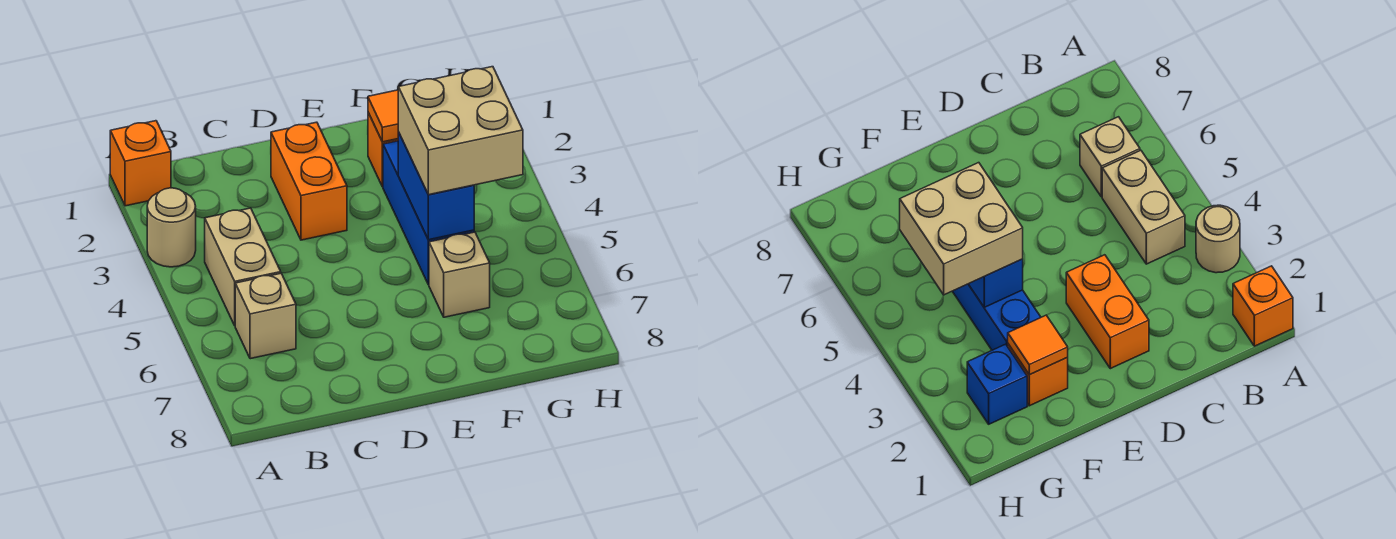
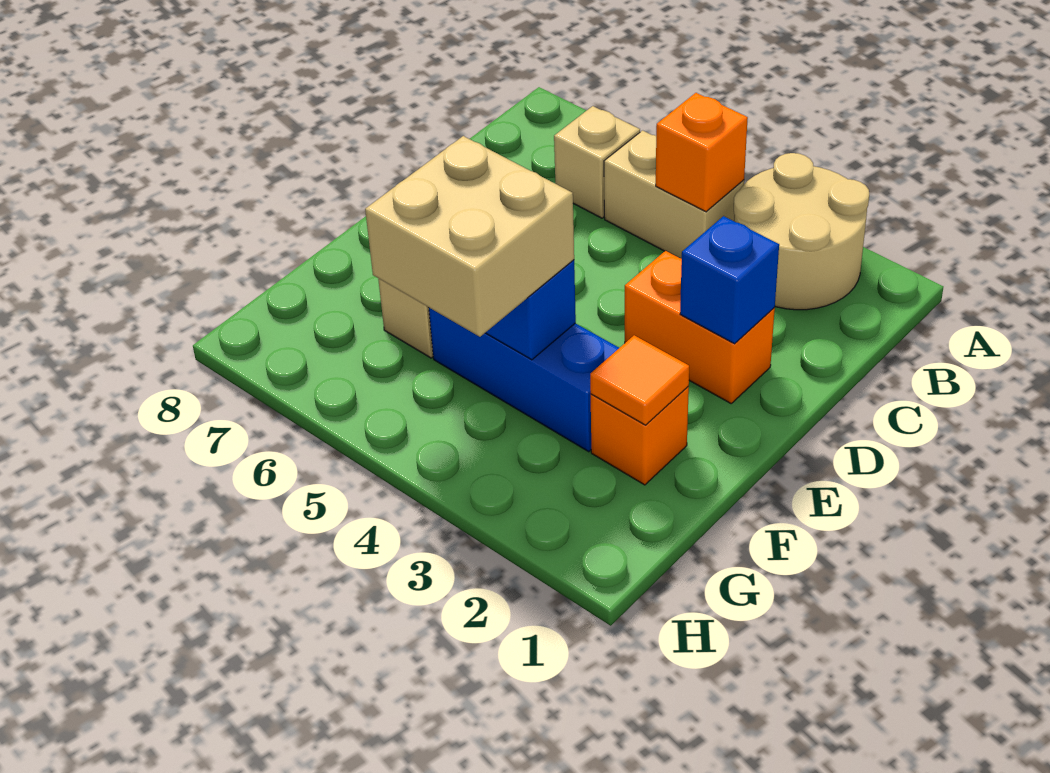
orange brick A1 level 1 -> orange brick B4 level 2
tan round brick A3 level 1 -> tan round brick A2:B3 level 1
blue brick G2 level 1 -> blue brick D2 level 2

